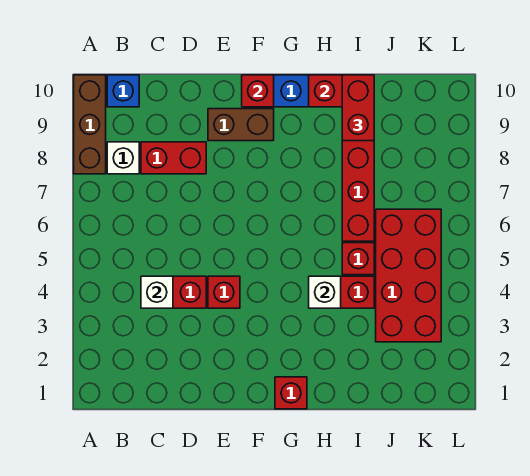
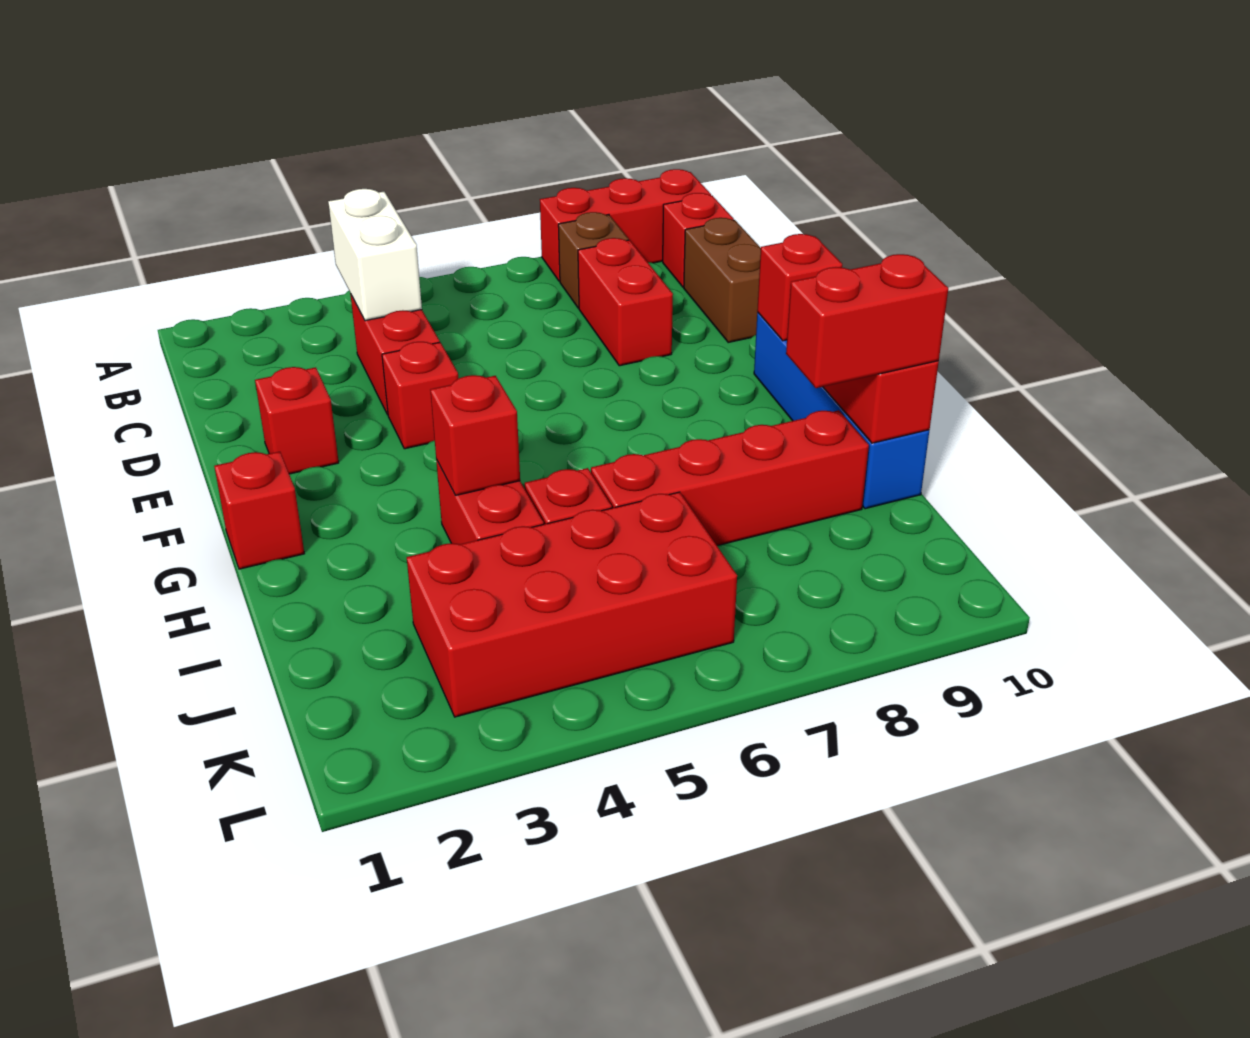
brown brick A8:A10 level 1 -> red brick A8:A10 level 1
white brick B8 level 1 -> brown brick B8 level 1
blue brick B10 level 1 -> red brick B10 level 1
white brick C4 level 2 -> white brick B4:C4 level 2
none -> red brick E2 level 1
brown brick E9:F9 level 1 -> brown brick C10:D10 level 1
white brick H4 level 2 -> red brick H4 level 2

